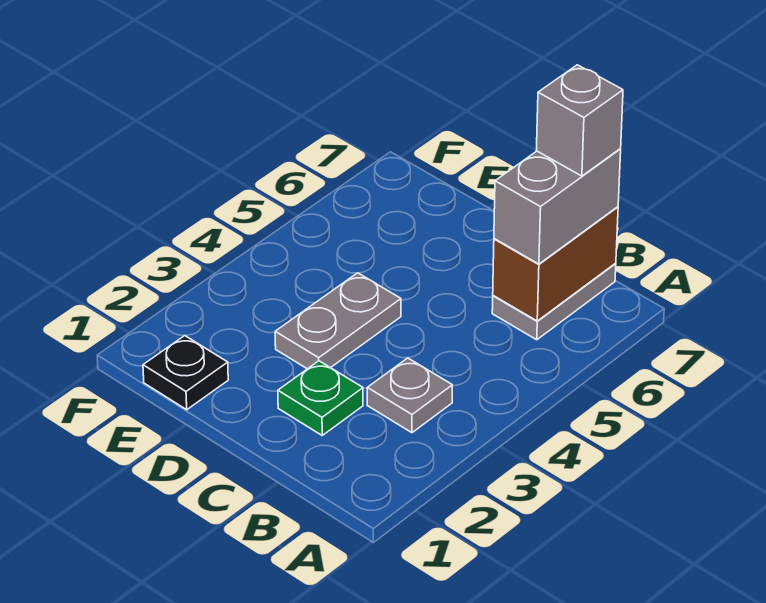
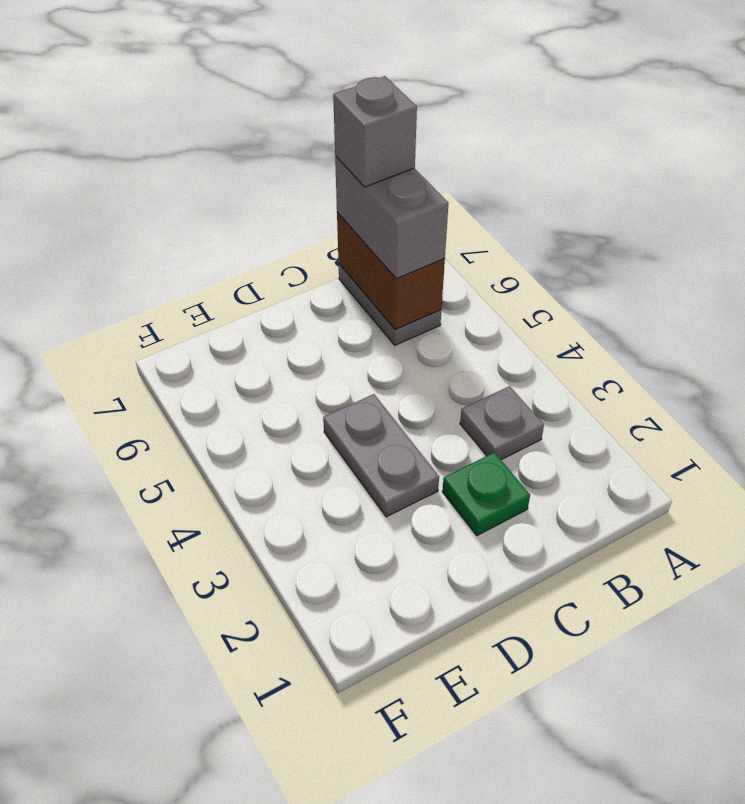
black plate E1 level 1 -> none

